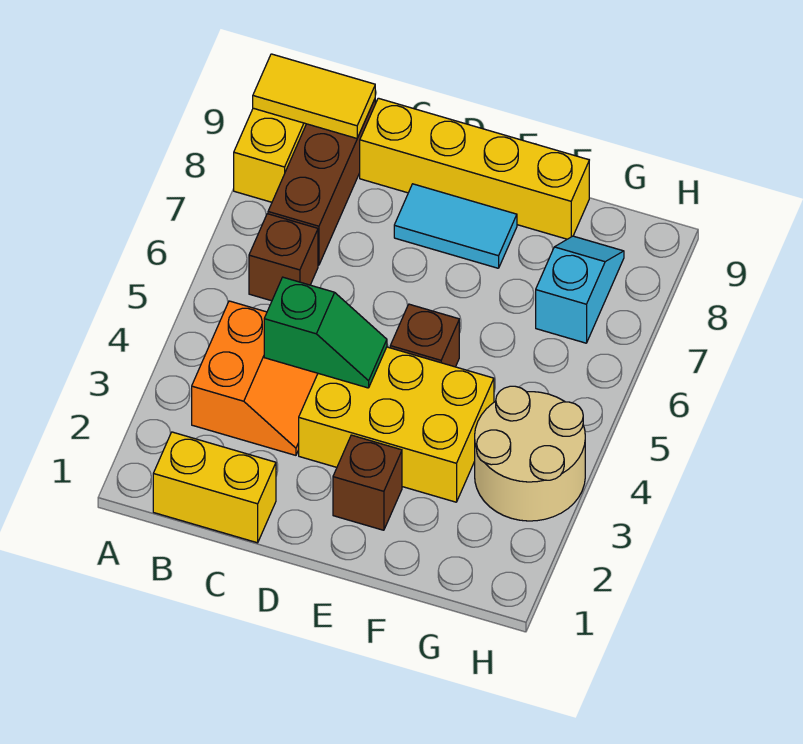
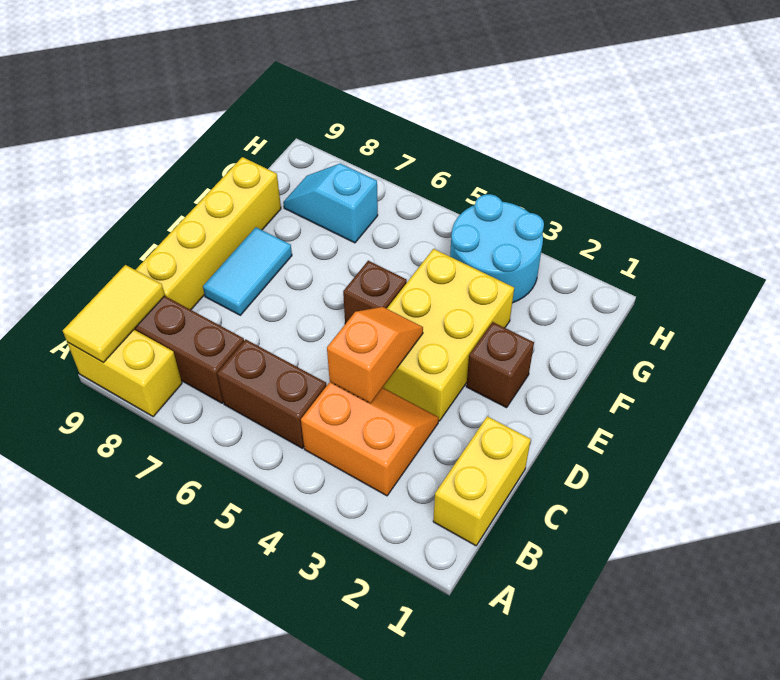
brown brick B6 level 1 -> brown brick B5:B6 level 1
green slope C4:D4 level 2 top C -> orange slope C4:D4 level 2 top C
tan round brick G3:H4 level 1 -> cyan round brick G3:H4 level 1

